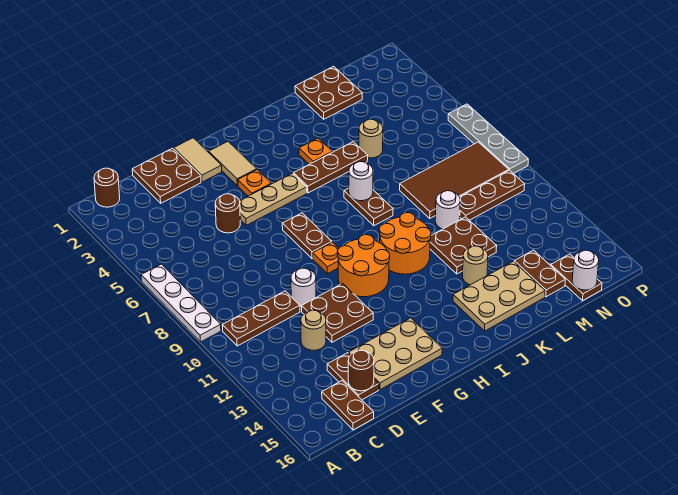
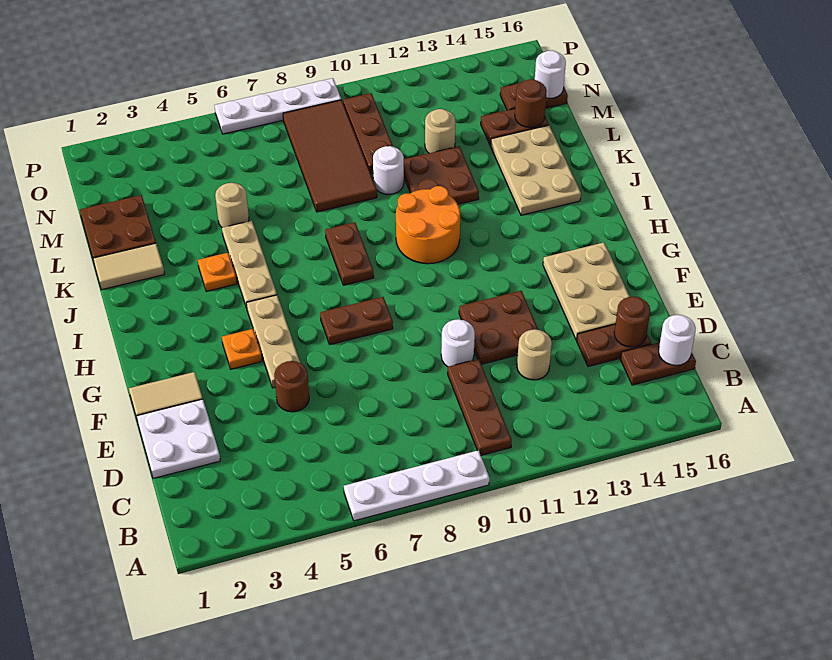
brown round brick B1 level 1 -> brown round brick M15 level 2
brown plate D1:E2 level 1 -> white plate D1:E2 level 1
tan tile G2:G3 level 1 -> tan tile K1:K2 level 1
orange plate G9 level 1 -> none
orange round brick G10:H11 level 1 -> none
brown plate I5:K5 level 1 -> tan plate I5:K5 level 1
brown plate J7:J8 level 1 -> brown plate I8:J8 level 1
white round brick J7 level 2 -> white round brick C16 level 2
tan round brick K13 level 1 -> tan round brick M12 level 1
grey plate P6:P9 level 1 -> white plate P6:P9 level 1

